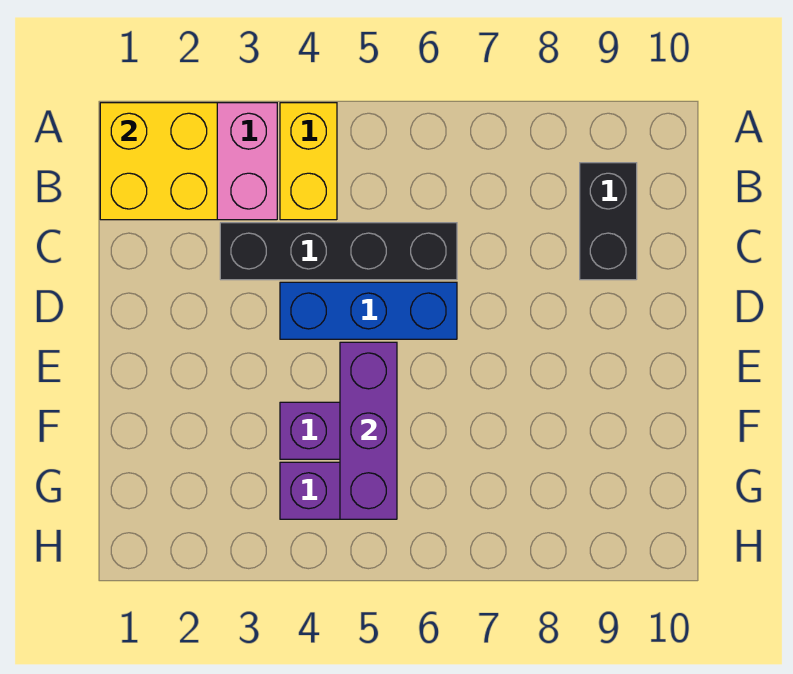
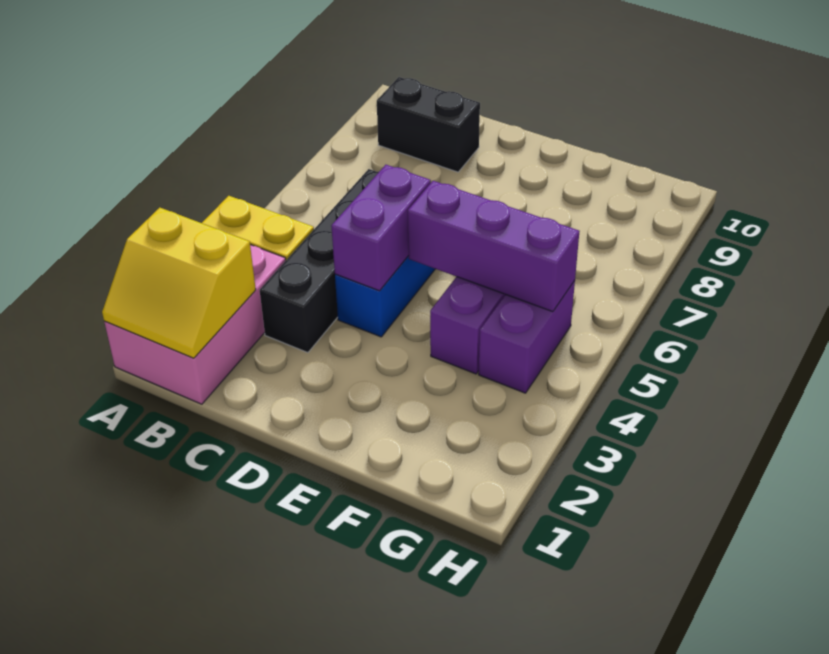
yellow brick A1:B2 level 2 -> yellow slope A1:B2 level 2 top 2
none -> purple brick D4:D5 level 2

